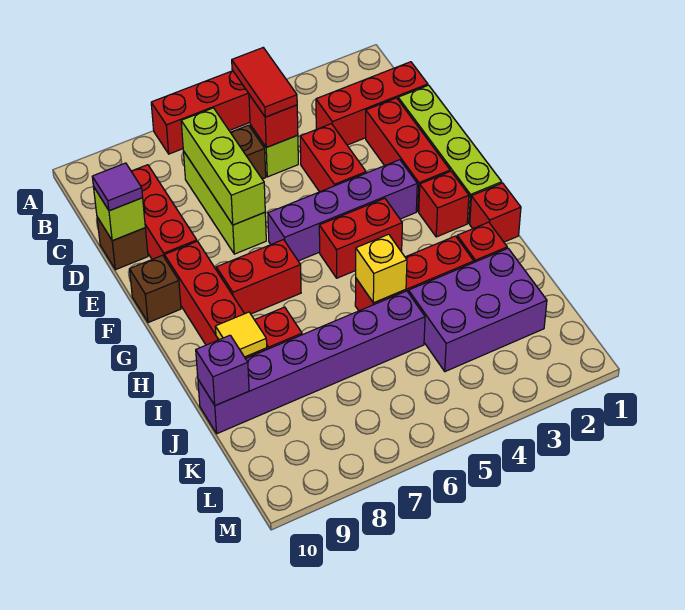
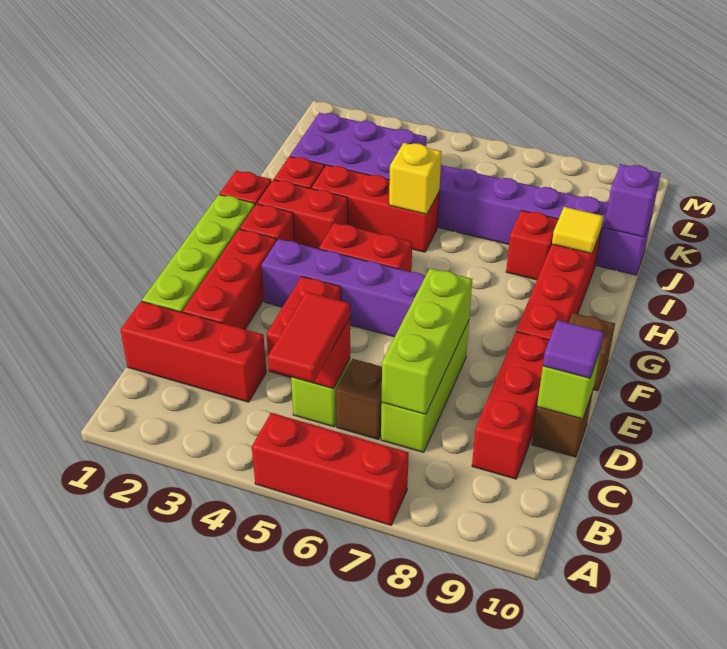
red brick G7:G8 level 1 -> red brick H2:H3 level 1

